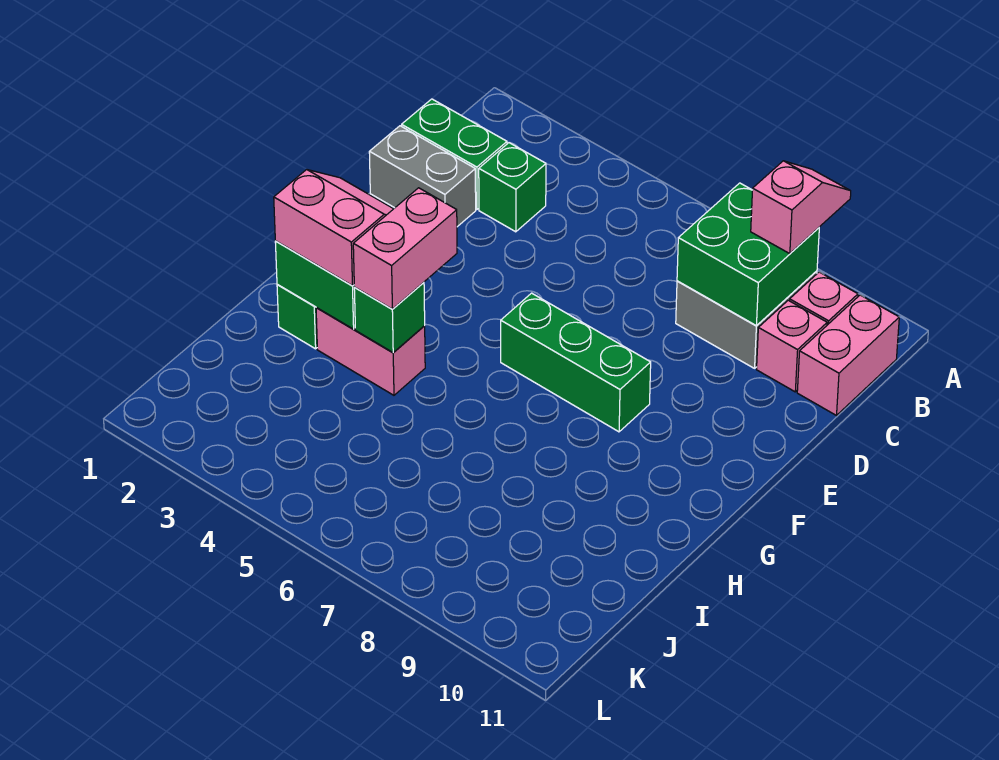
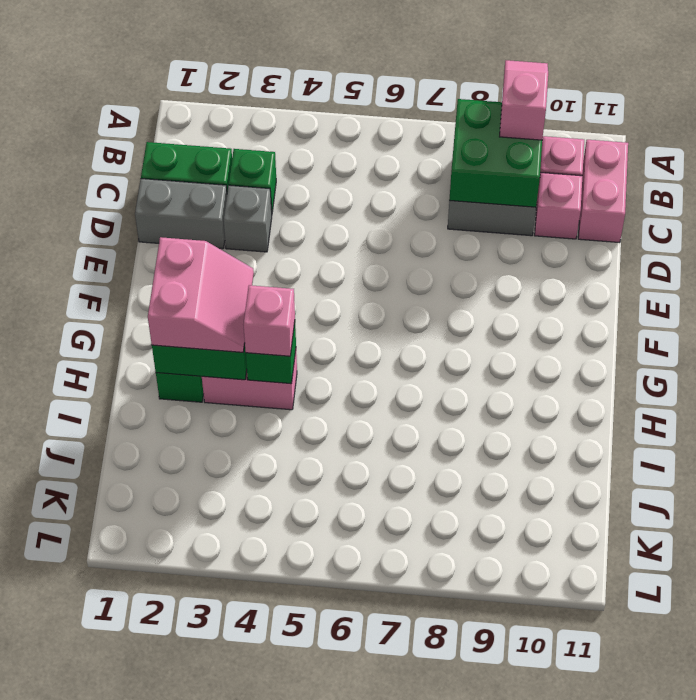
none -> grey brick D3 level 1
green brick F6:F8 level 1 -> none
pink slope G2:H3 level 3 top H -> pink slope G2:H3 level 3 top 2
pink brick G4:H4 level 3 -> pink brick H4 level 3

